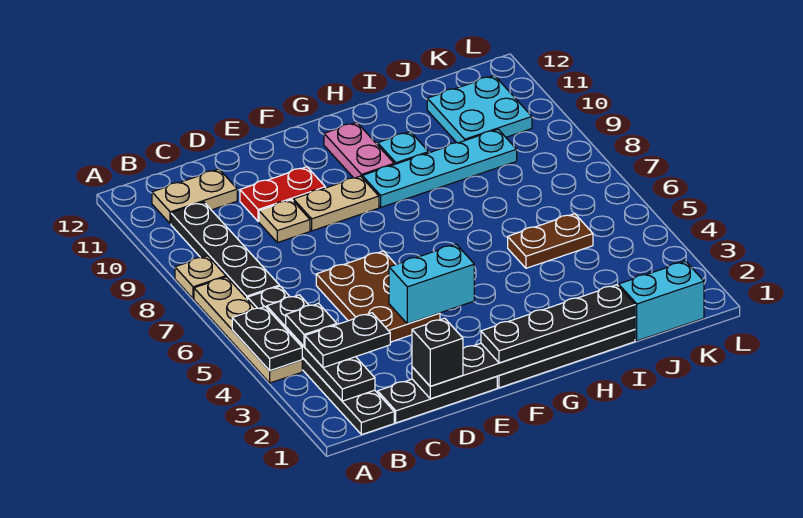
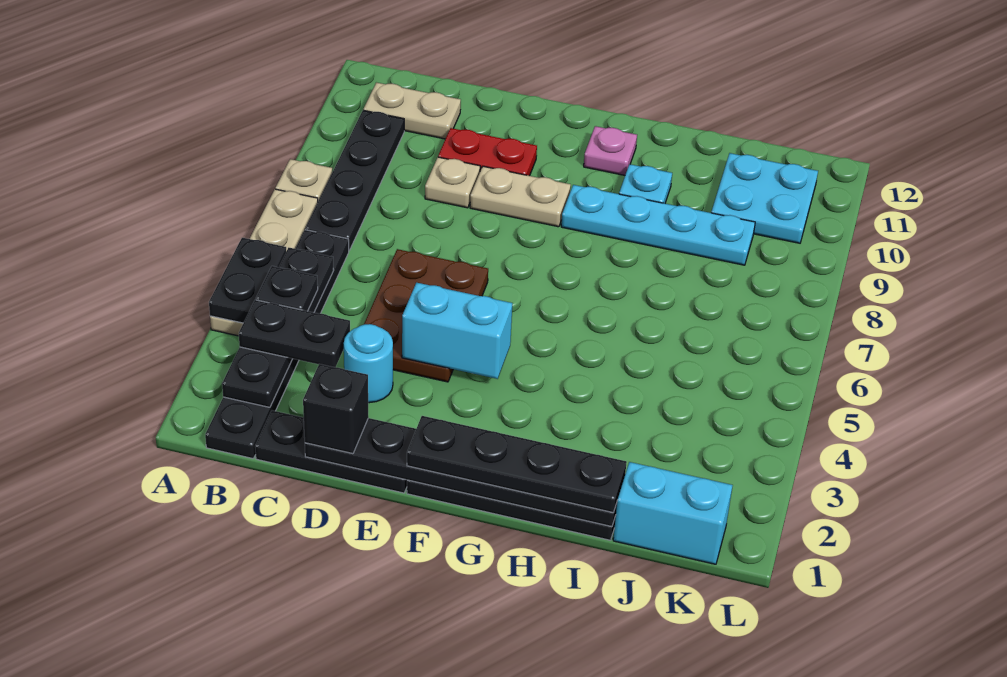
none -> cyan round brick D3 level 1
pink plate G10:G11 level 1 -> pink plate G11 level 1
brown plate I5:J5 level 1 -> none

